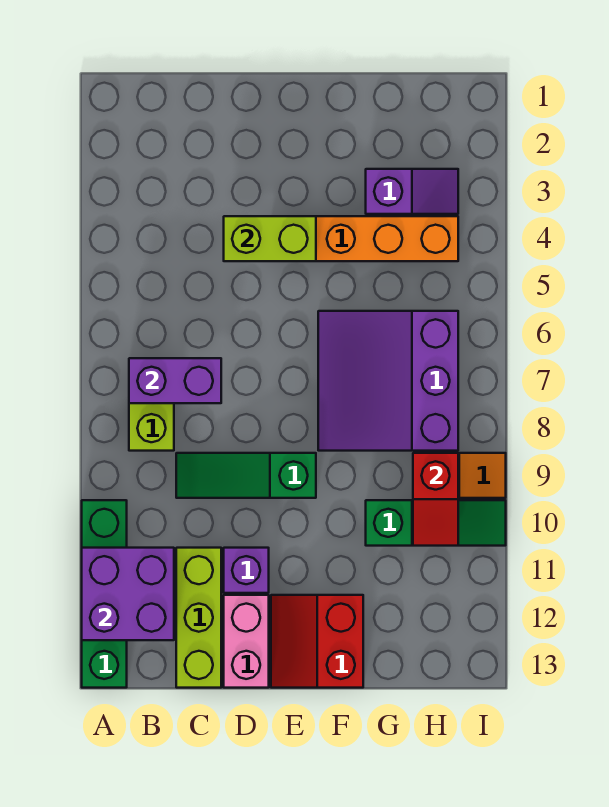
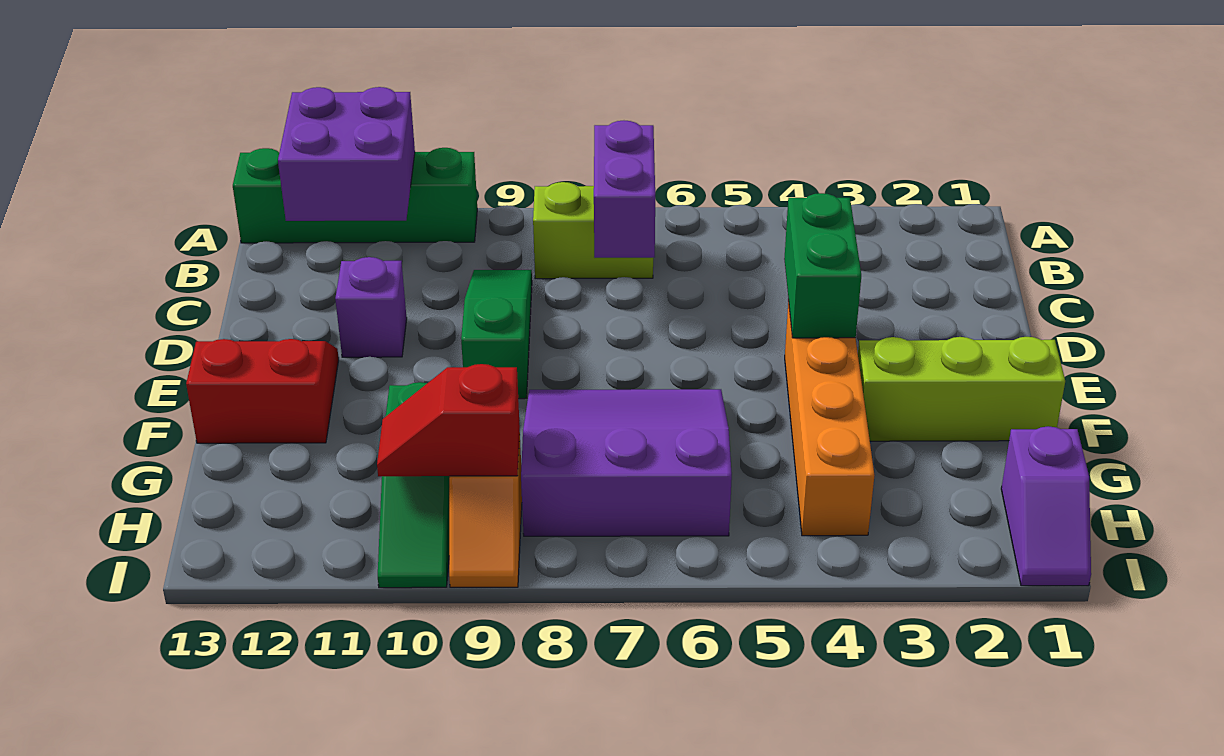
lime brick C11:C13 level 1 -> lime brick F1:F3 level 1
lime brick D4:E4 level 2 -> green brick D4:E4 level 2
pink brick D12:D13 level 1 -> none
purple slope G3:H3 level 1 top G -> purple slope H1:I1 level 1 top H

